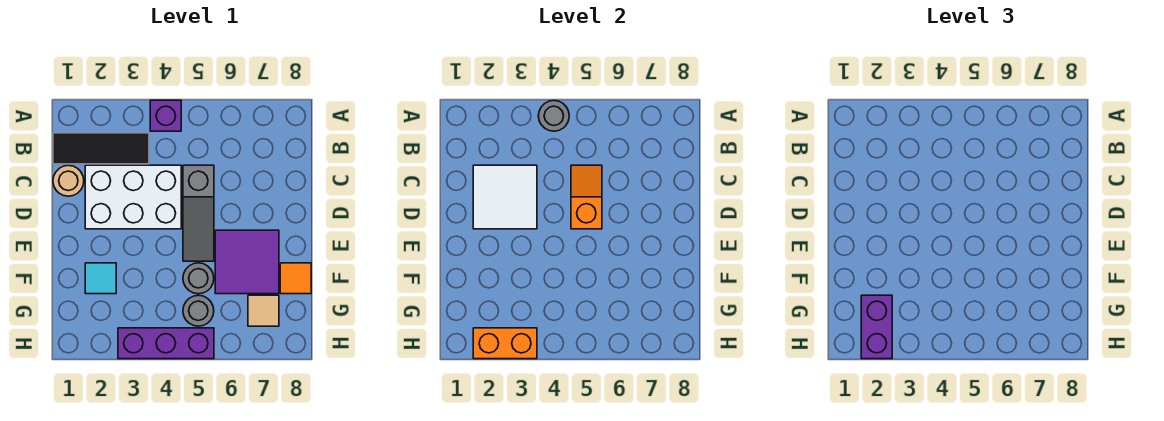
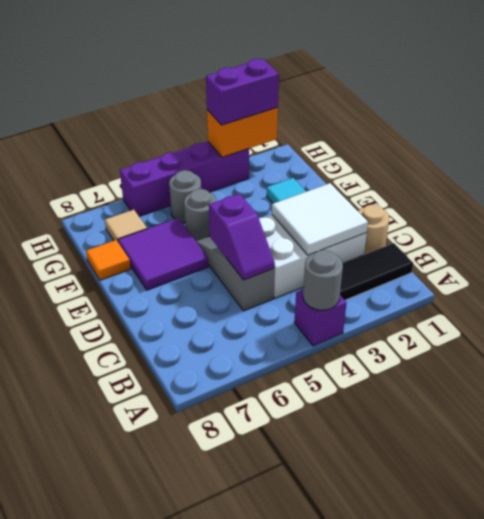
orange slope C5:D5 level 2 top D -> purple slope C5:D5 level 2 top D
purple brick G2:H2 level 3 -> purple brick H2:H3 level 3
purple brick H3:H5 level 1 -> purple brick H3:H6 level 1

